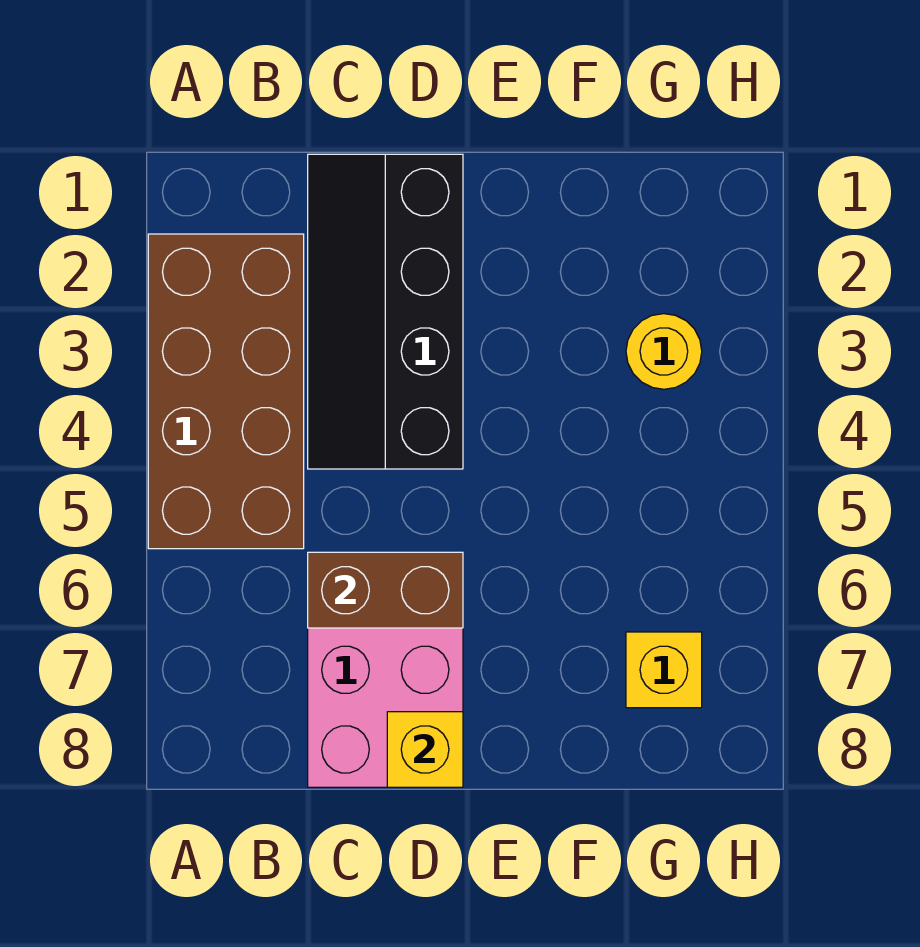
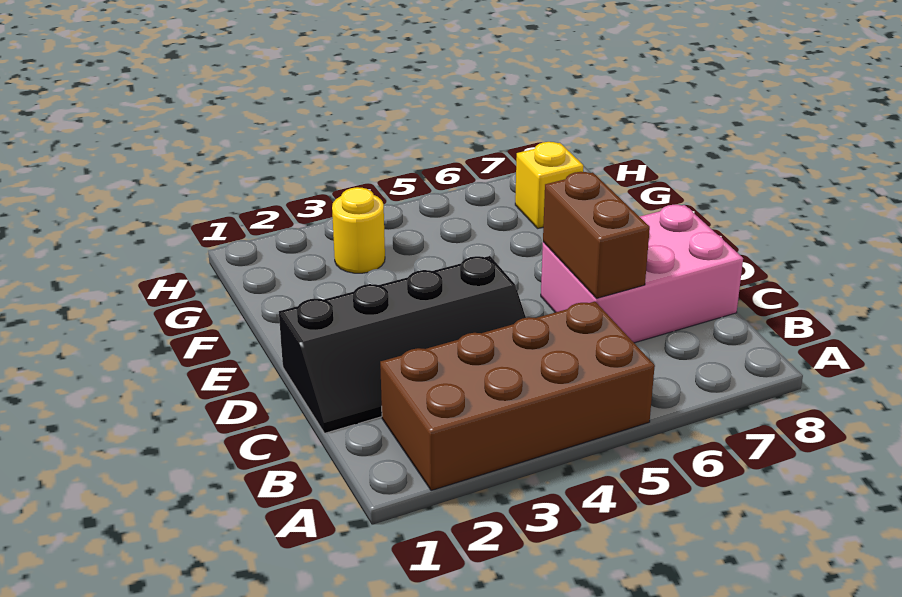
yellow brick D8 level 2 -> none

